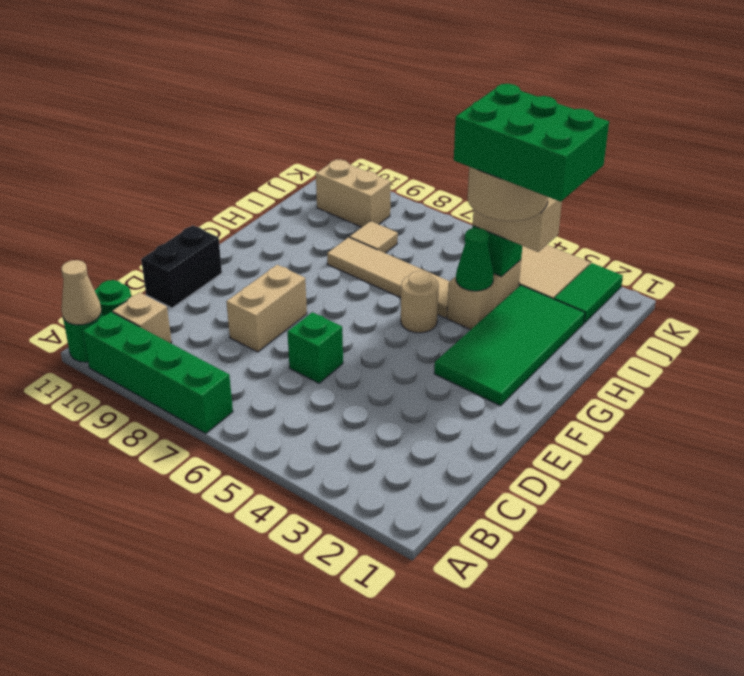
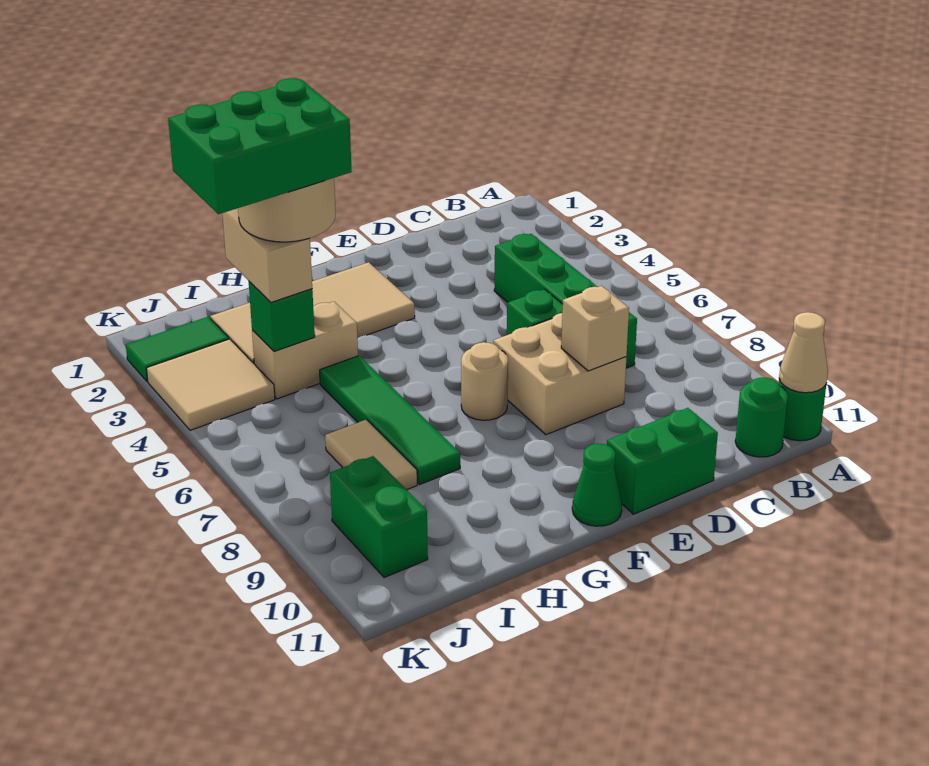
green brick A7:A10 level 1 -> green brick C4:C7 level 1
tan brick B10 level 1 -> tan brick D8 level 2
tan brick D8:E8 level 1 -> tan brick D7:E8 level 1
black brick D11:E11 level 1 -> green brick D11:E11 level 1
green tile F2:I3 level 1 -> tan tile F2:I3 level 1
tan round brick G5 level 1 -> tan round brick F7 level 1
green brick H2:I4 level 5 -> green brick H3:J4 level 5
green cone H4 level 2 -> green cone F11 level 1
tan tile H5:H8 level 1 -> green tile H5:H8 level 1
tan tile I8 level 1 -> tan tile I7:I8 level 1
tan brick J9:J10 level 1 -> green brick J9:J10 level 1

